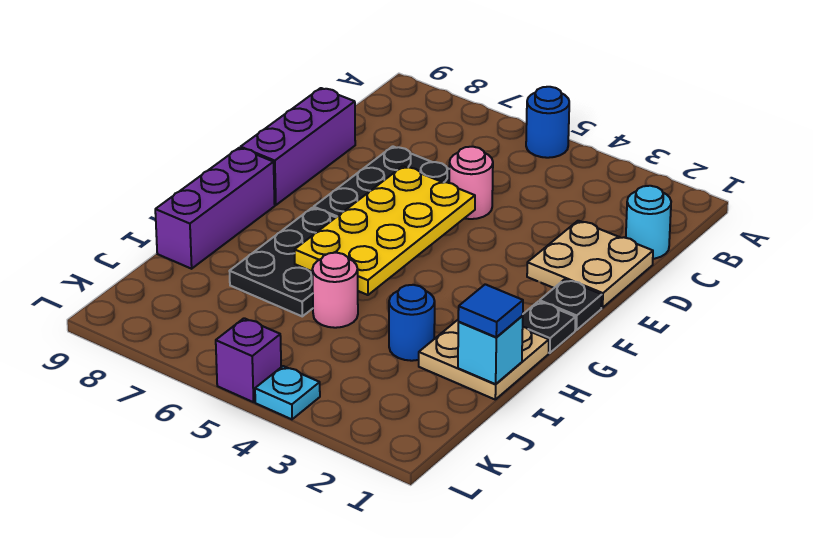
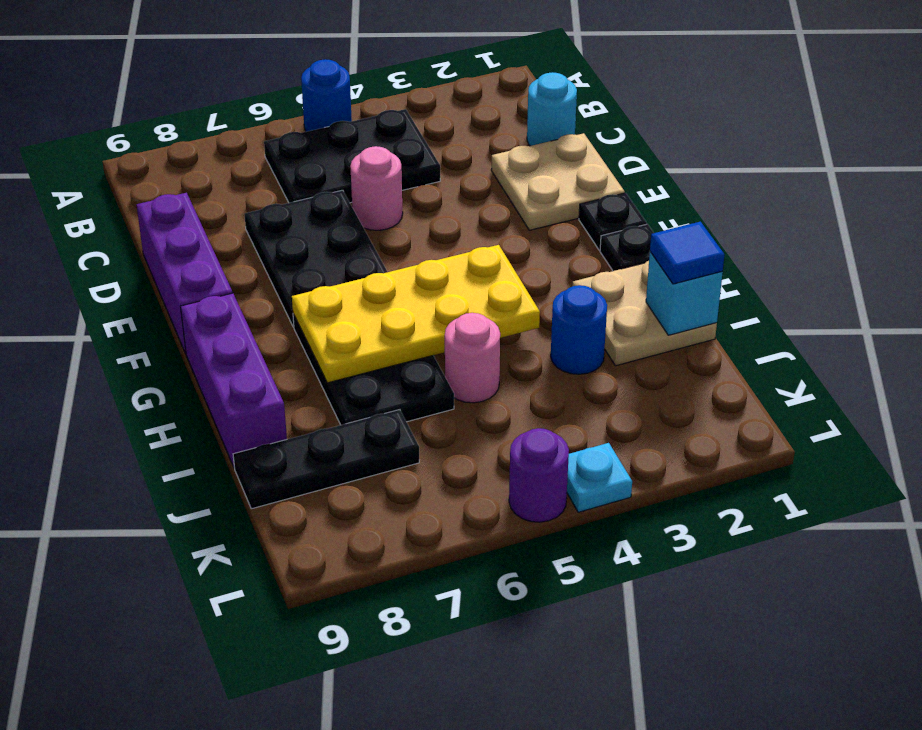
none -> black plate B4:C6 level 1
yellow plate E5:H6 level 2 -> yellow plate G4:H7 level 2
none -> black plate J7:J9 level 1
purple brick L5 level 1 -> purple round brick L5 level 1

